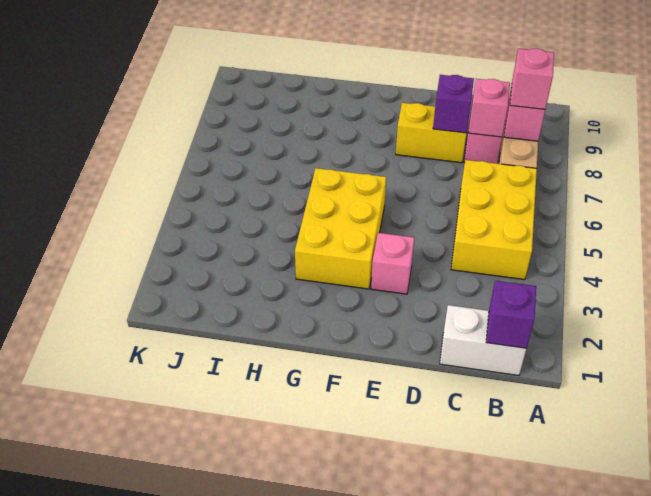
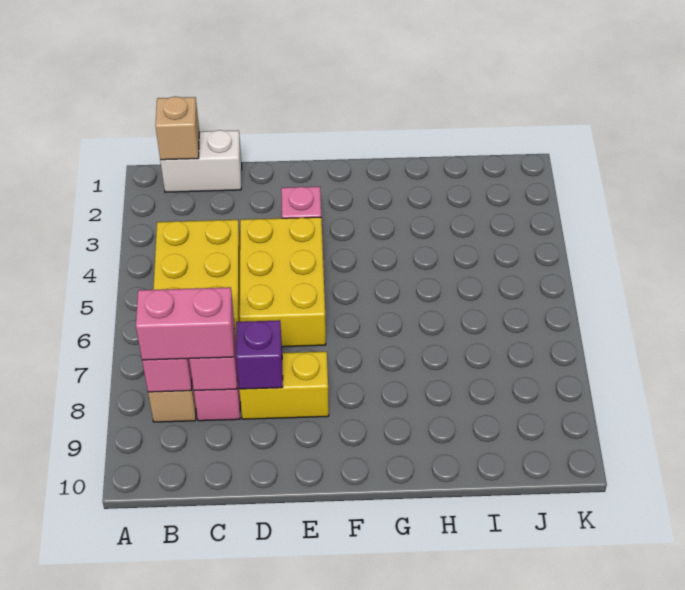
purple brick B1 level 2 -> tan brick B1 level 2
pink brick B8 level 3 -> pink brick B8:C8 level 3
yellow brick F3:G5 level 1 -> yellow brick D4:E6 level 1

